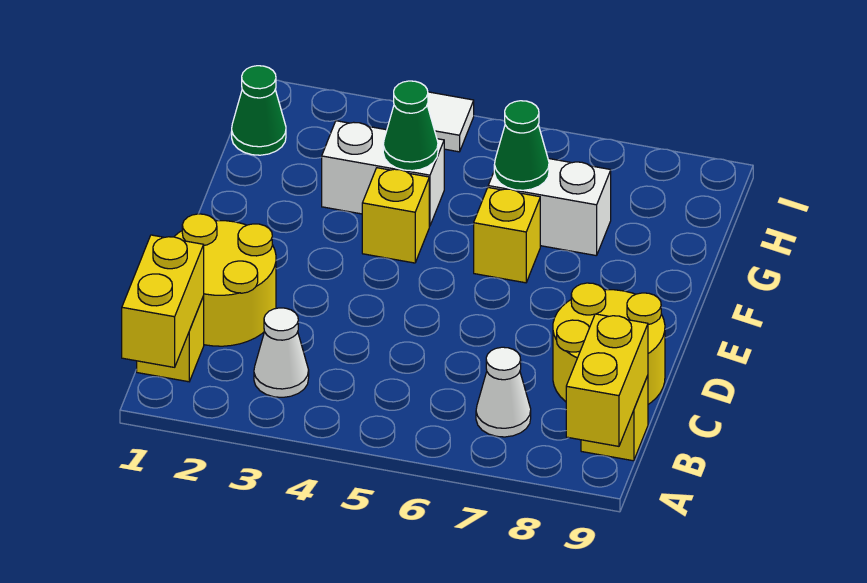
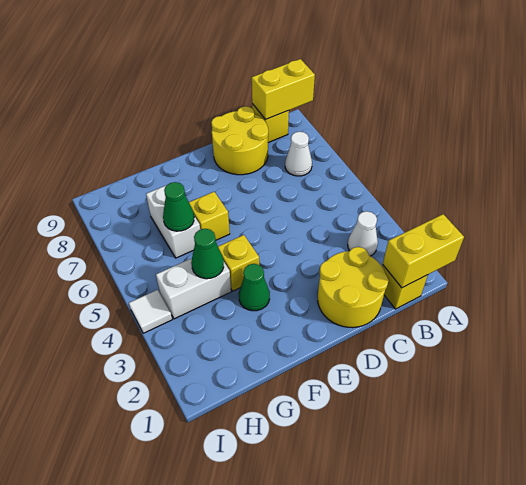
white brick G3:G4 level 1 -> white brick G4:H4 level 1
green cone H1 level 1 -> green cone F3 level 1

